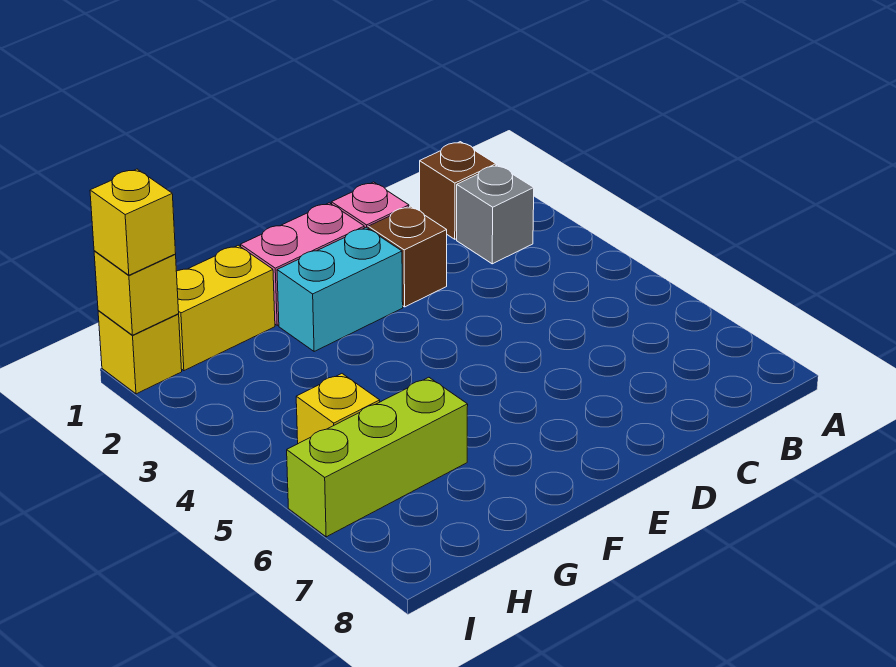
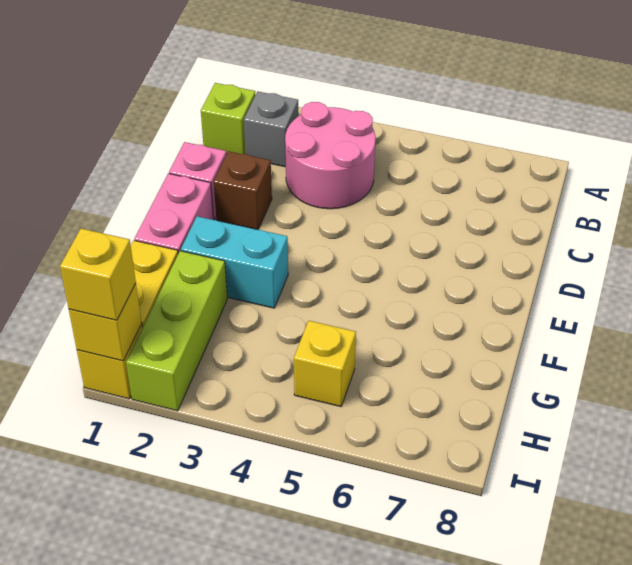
brown brick B1 level 1 -> lime brick B1 level 1
none -> pink round brick B3:C4 level 1
cyan brick E2:F2 level 1 -> cyan brick F2:F3 level 1
lime brick G6:I6 level 1 -> lime brick G2:I2 level 1

